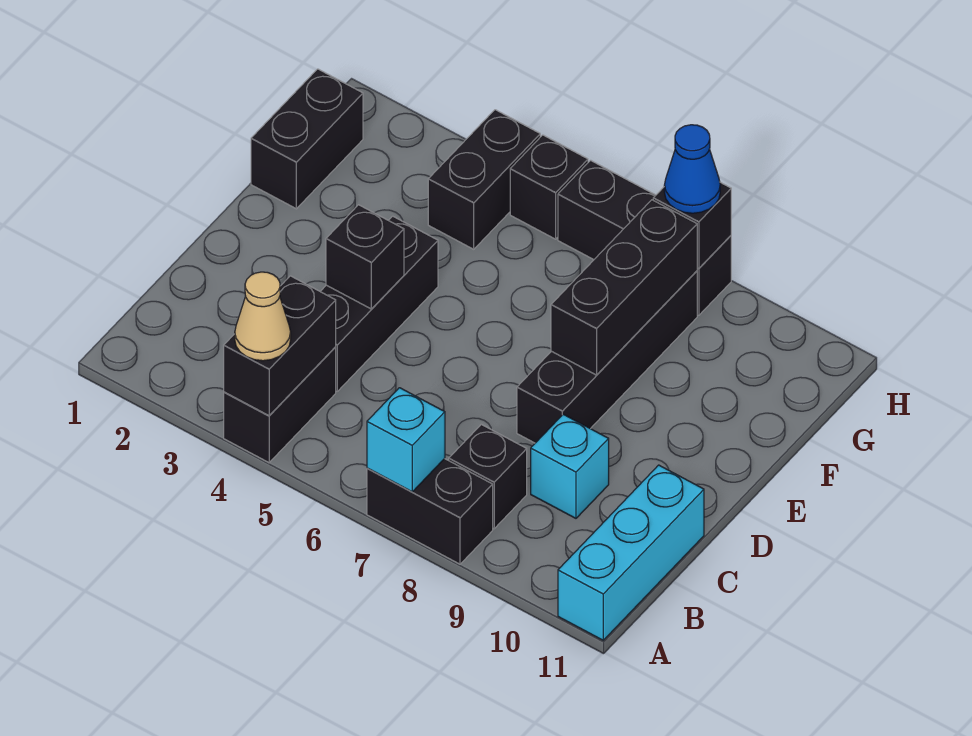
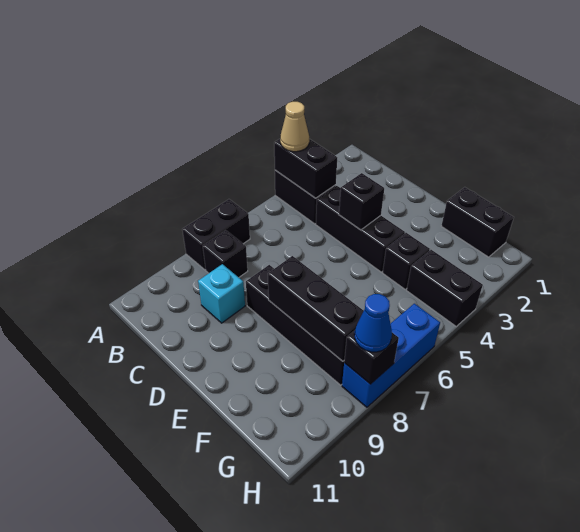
cyan brick A7 level 2 -> none
cyan brick A11:C11 level 1 -> none
black brick H5 level 1 -> black brick F4 level 1
black brick H6:H8 level 1 -> blue brick H6:H8 level 1

